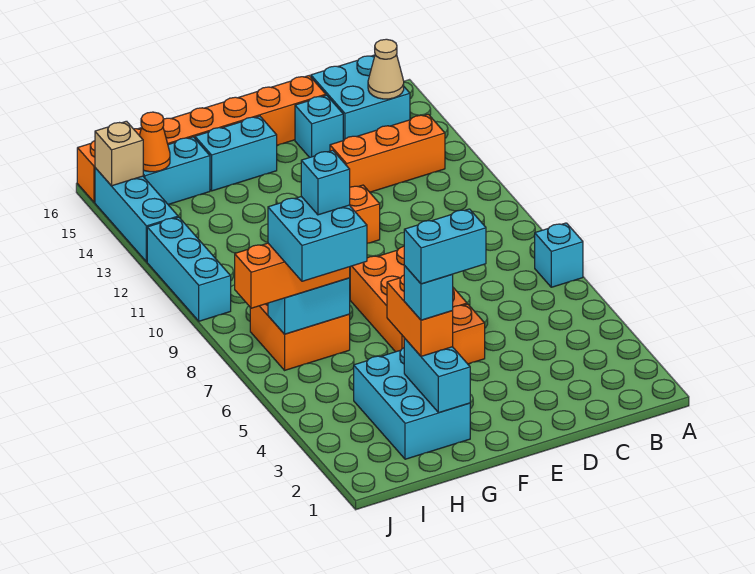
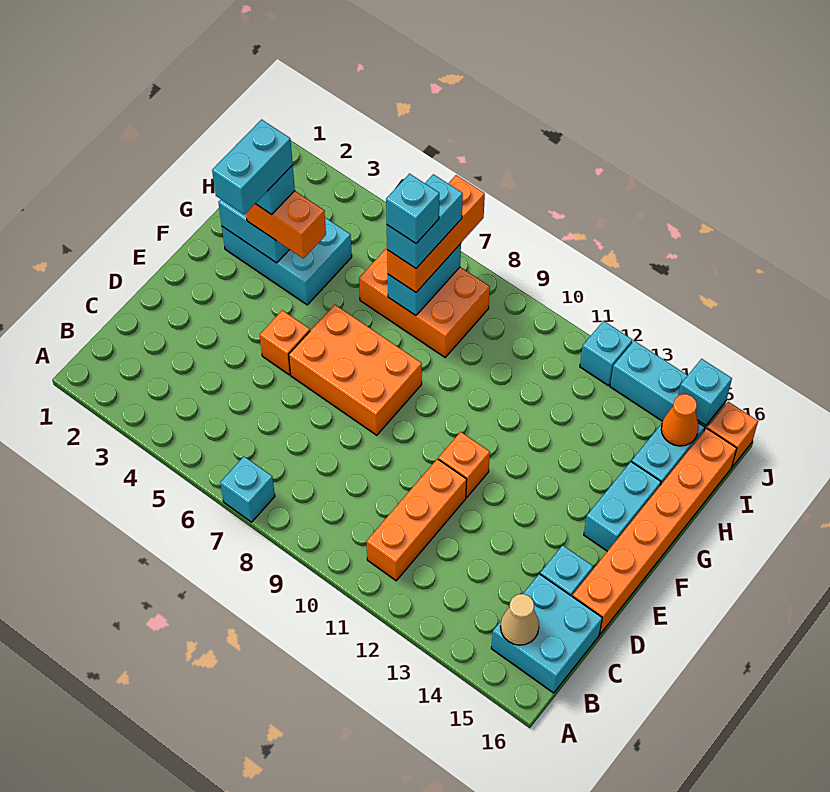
orange brick B13:D13 level 1 -> orange brick B11:D11 level 1
cyan brick H6:I7 level 4 -> cyan brick H7:I7 level 4
orange brick H7:I8 level 1 -> orange brick H6:I8 level 1
cyan brick J10:J12 level 1 -> cyan brick J12 level 1
tan brick J15 level 2 -> cyan brick J15 level 2

